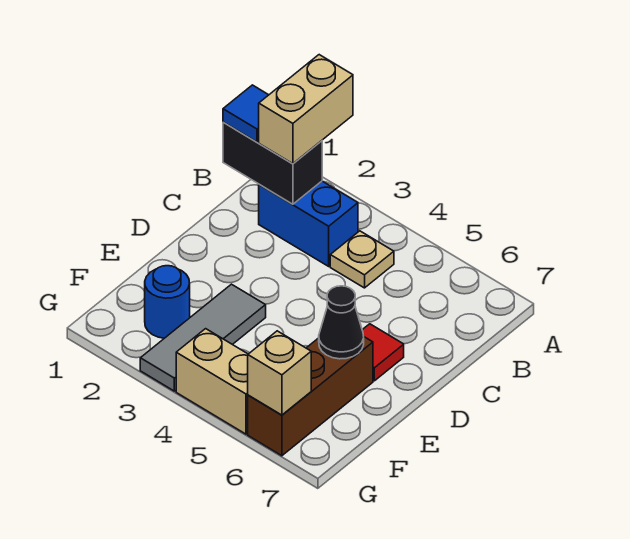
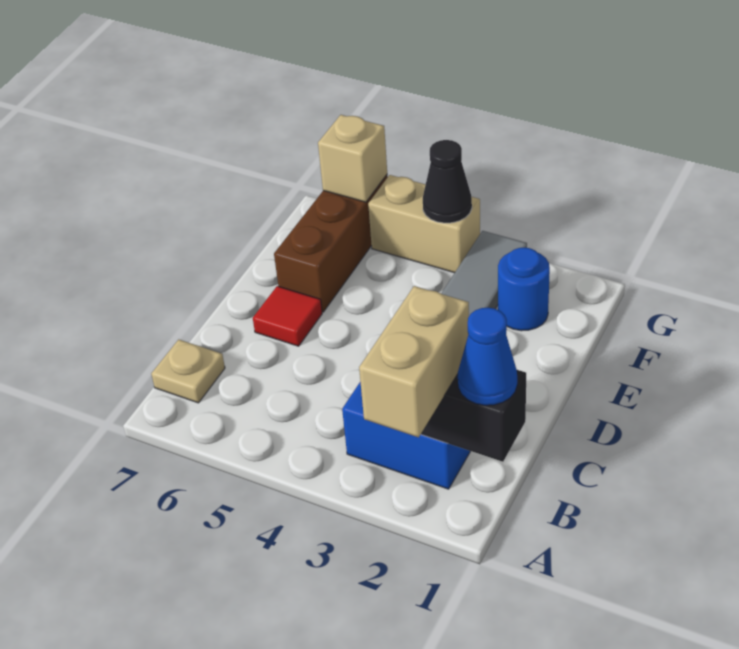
blue tile B1 level 3 -> blue cone B1 level 3
tan plate B4 level 1 -> tan plate B7 level 1
black cone E6 level 2 -> black cone G4 level 2

